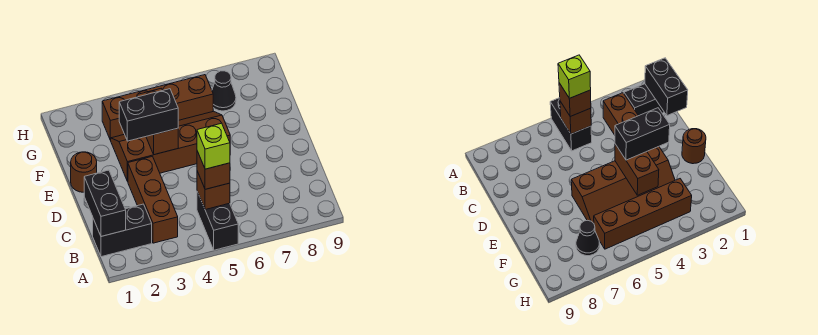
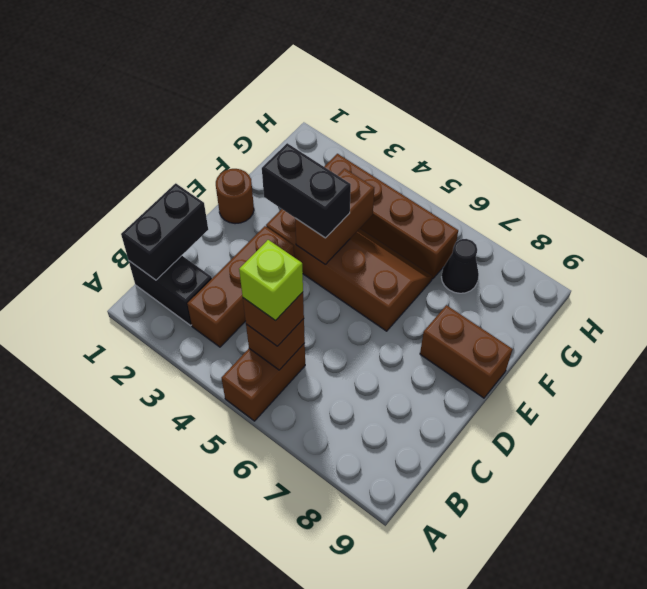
black brick A5:B5 level 1 -> brown brick A5:B5 level 1
none -> brown brick E8:E9 level 1

